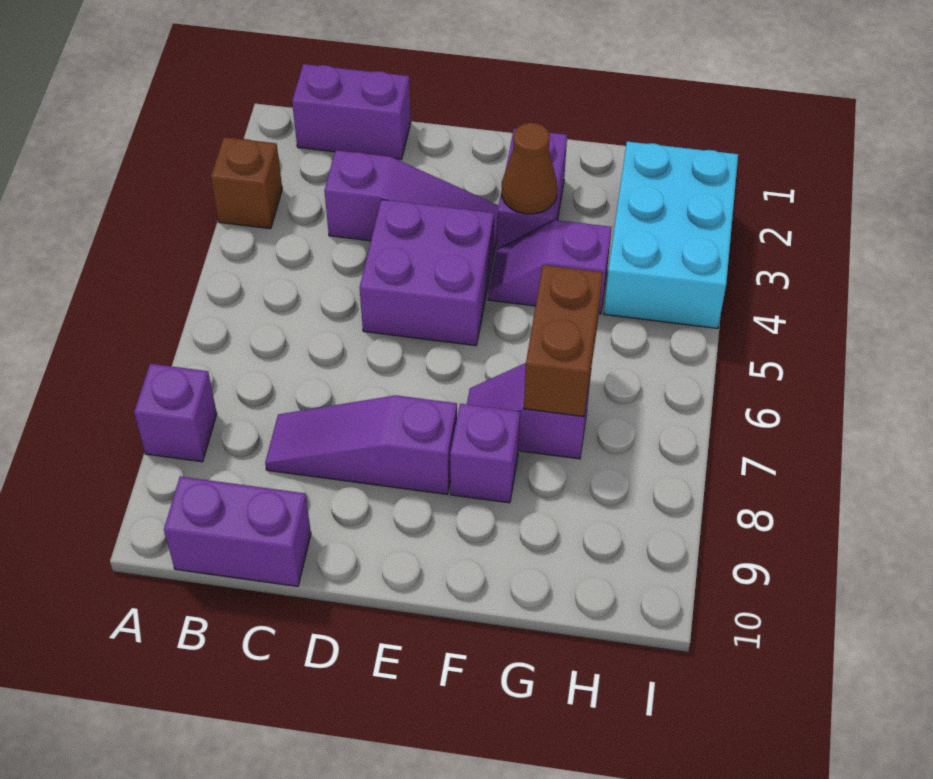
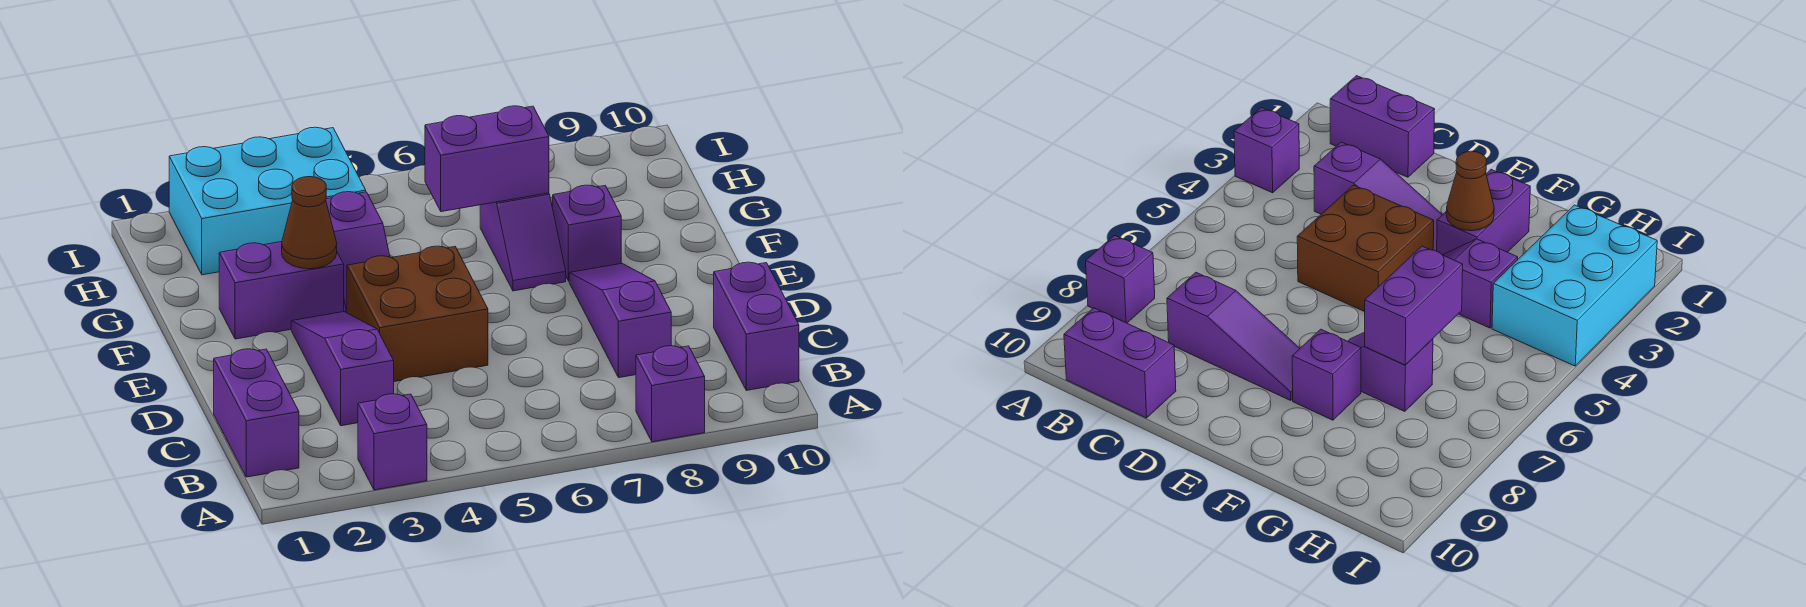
brown brick A3 level 1 -> purple brick A3 level 1
purple slope C8:E8 level 1 top E -> purple slope C8:E8 level 1 top C
purple brick D4:E5 level 1 -> brown brick D4:E5 level 1
brown brick G6:G7 level 2 -> purple brick G6:G7 level 2

